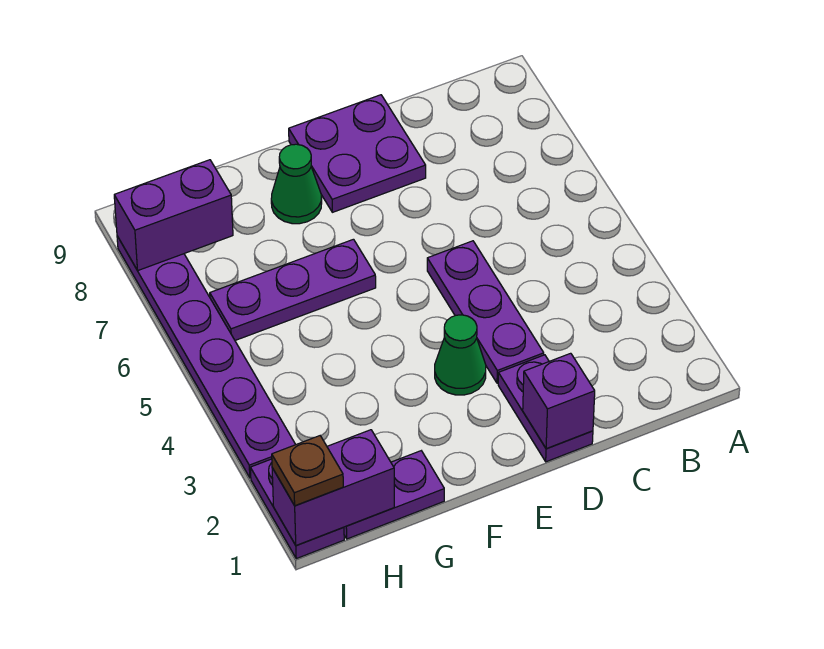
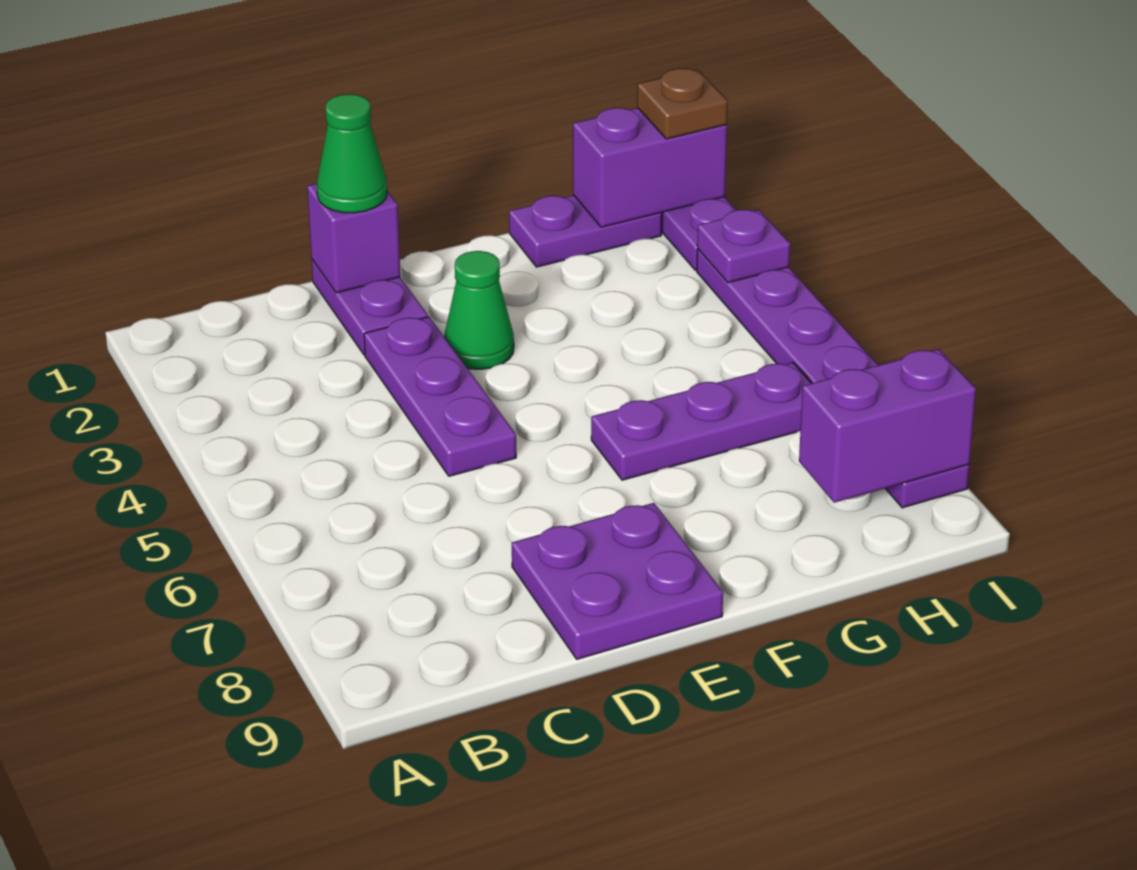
green cone F8 level 1 -> green cone D1 level 3
none -> purple plate I3 level 2

